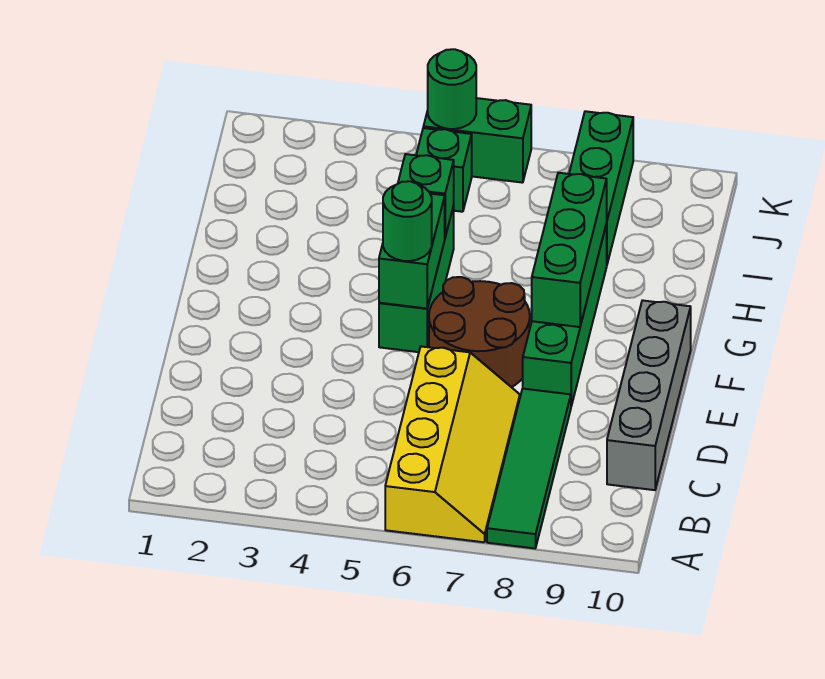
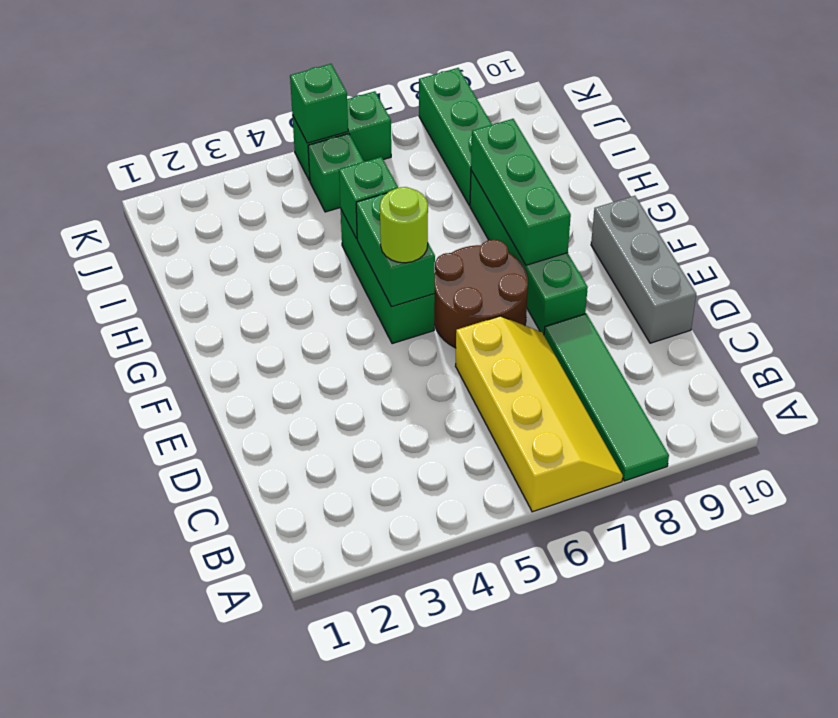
grey brick C10:F10 level 1 -> grey brick D10:F10 level 1
green round brick F5 level 3 -> lime round brick F5 level 3
green round brick K5 level 2 -> green brick K5 level 2

